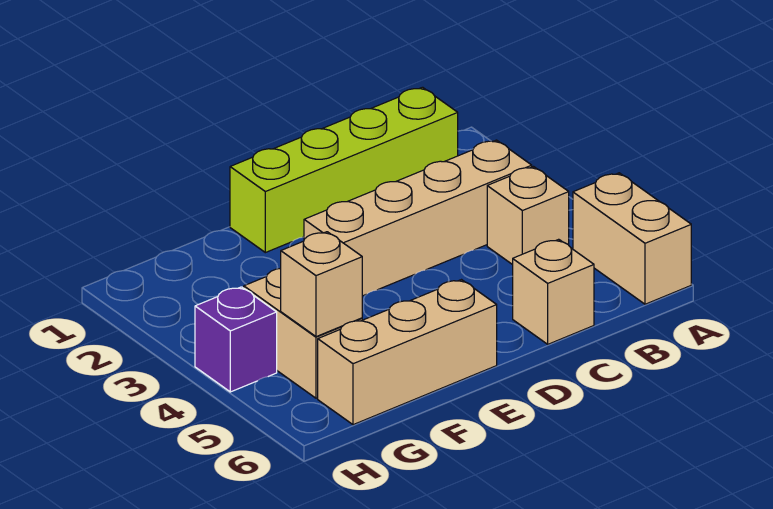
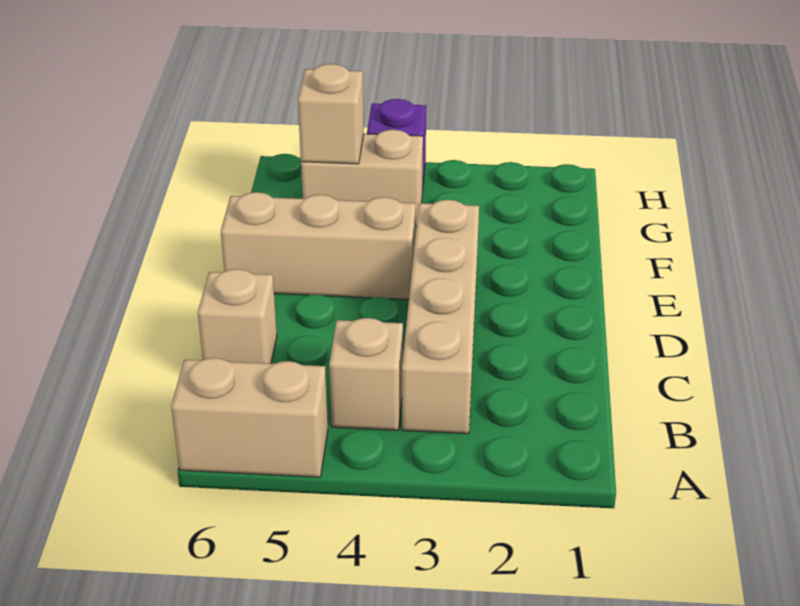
lime brick B1:E1 level 1 -> none
tan brick E6:G6 level 1 -> tan brick E4:E6 level 1

